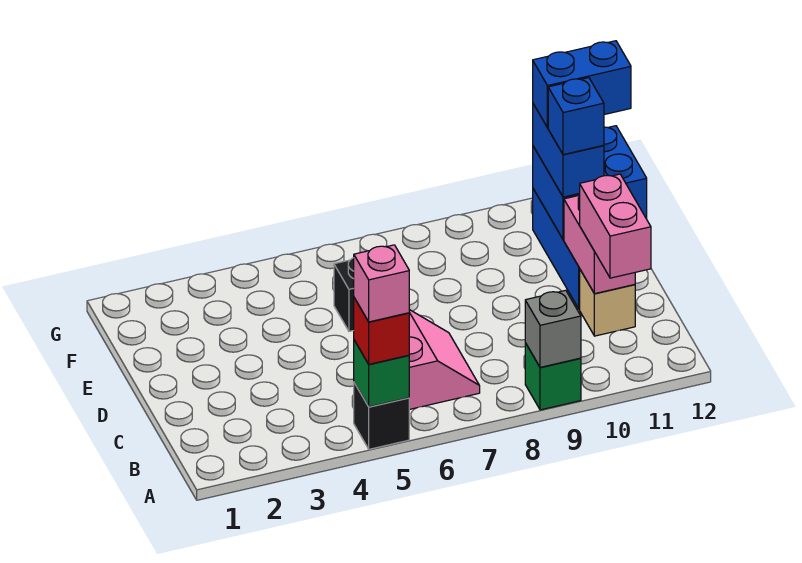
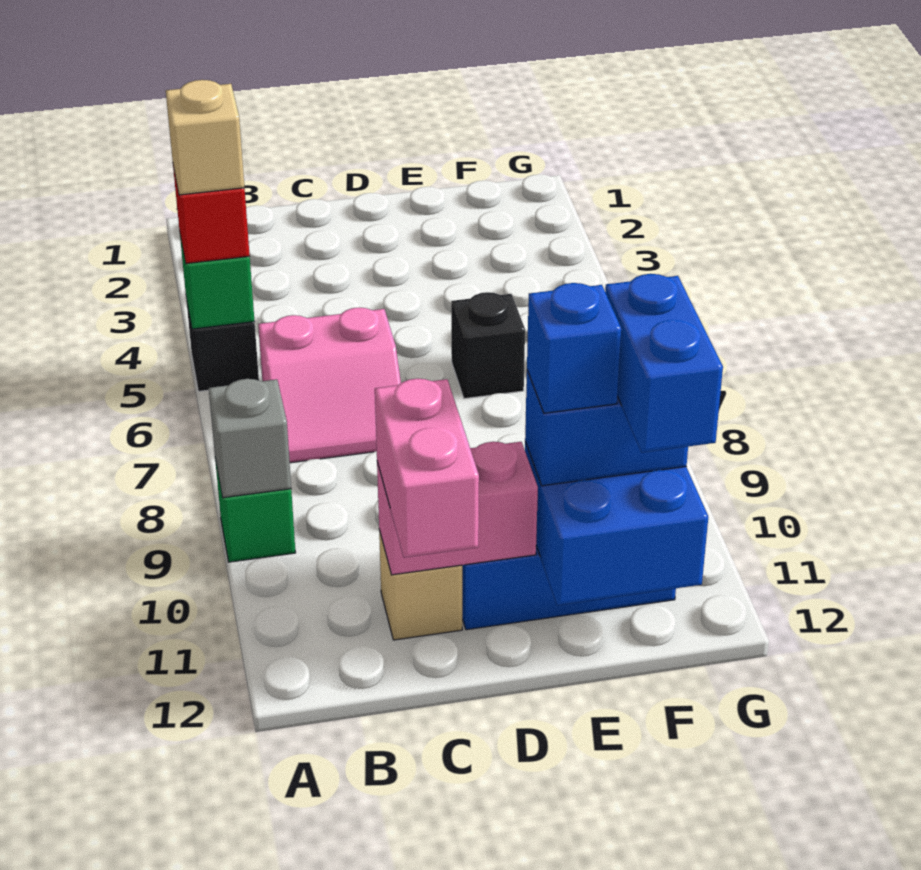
pink brick A5 level 4 -> tan brick A5 level 4
pink brick B11:C11 level 3 -> pink brick C11:C12 level 3

